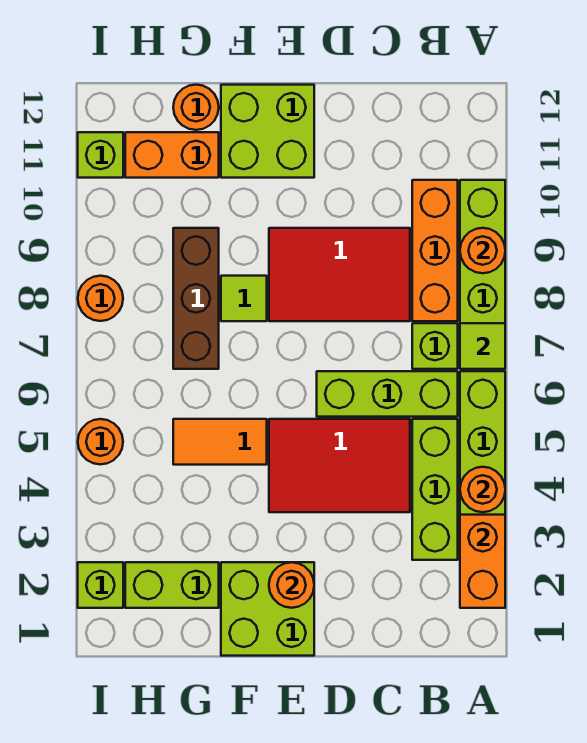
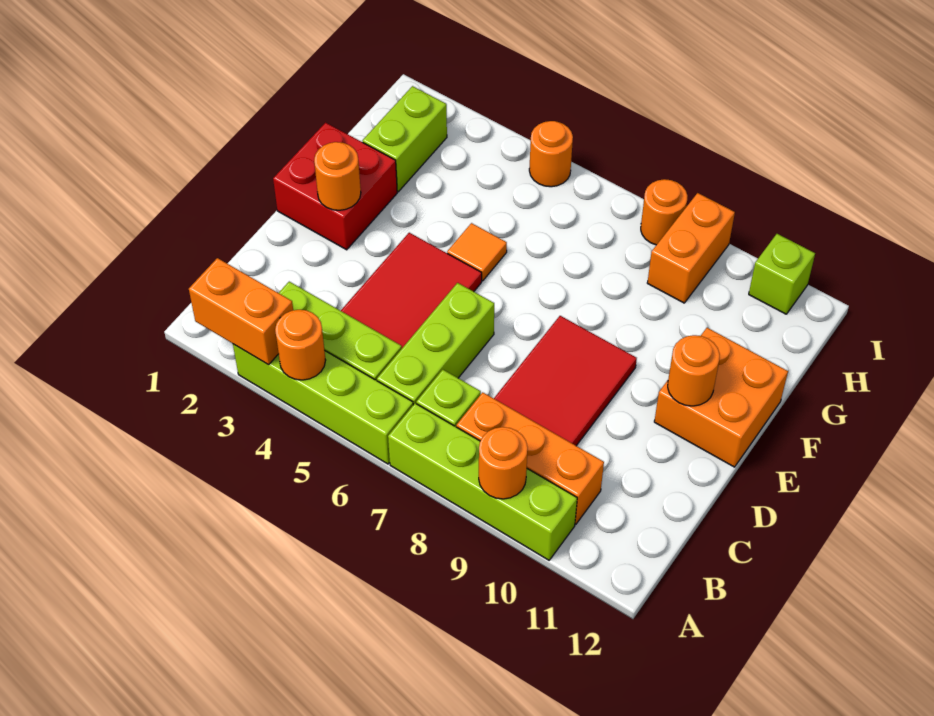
lime tile A7 level 2 -> none
lime brick E1:F2 level 1 -> red brick E1:F2 level 1
lime brick E11:F12 level 1 -> orange brick E11:F12 level 1
orange tile F5:G5 level 1 -> orange tile F5 level 1
lime tile F8 level 1 -> none
brown brick G7:G9 level 1 -> none
orange brick G11:H11 level 1 -> orange brick H9:I9 level 1
orange round brick G12 level 1 -> orange round brick E11 level 2
lime brick I2 level 1 -> none

